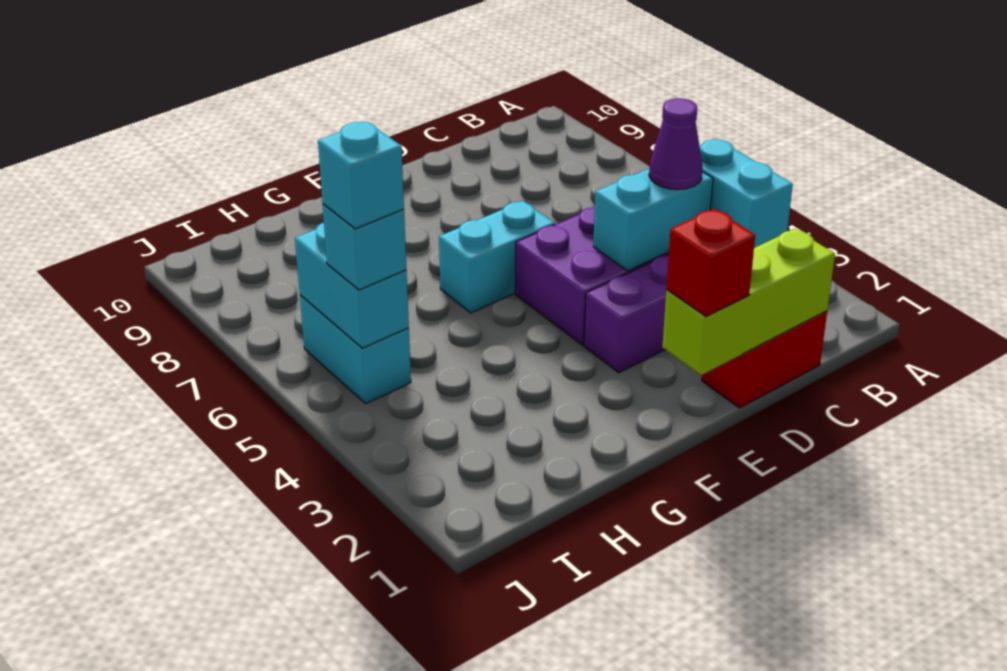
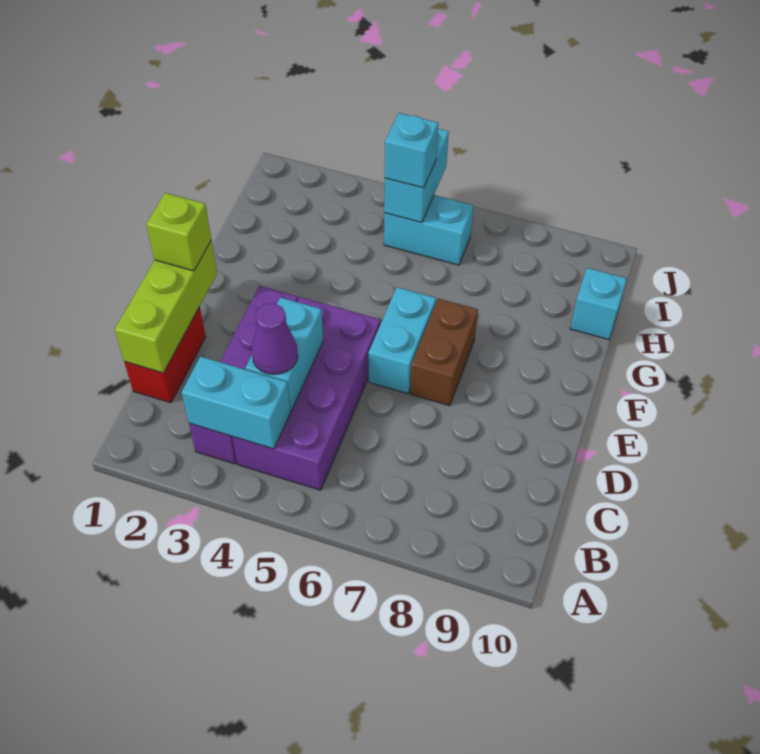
red brick E1 level 3 -> lime brick E1 level 3
none -> brown brick E7:F7 level 1
cyan brick I5:I6 level 2 -> cyan brick I5:J5 level 2
cyan brick I5 level 4 -> cyan brick H10 level 1

